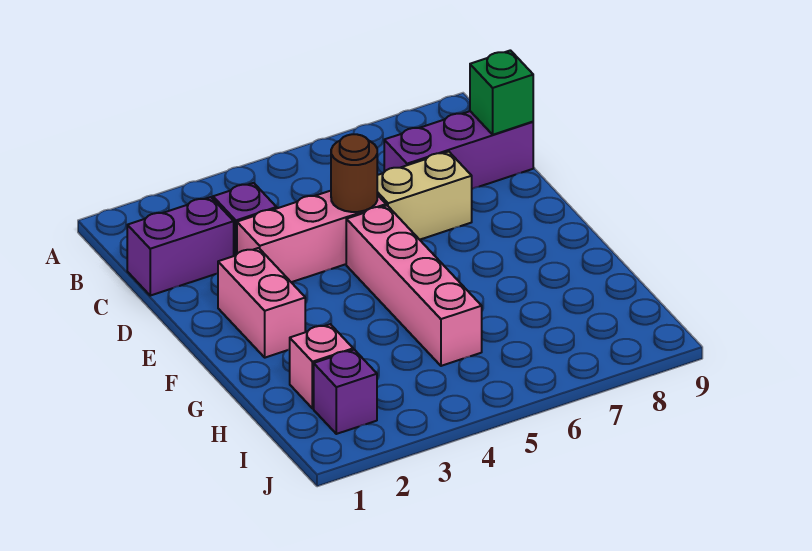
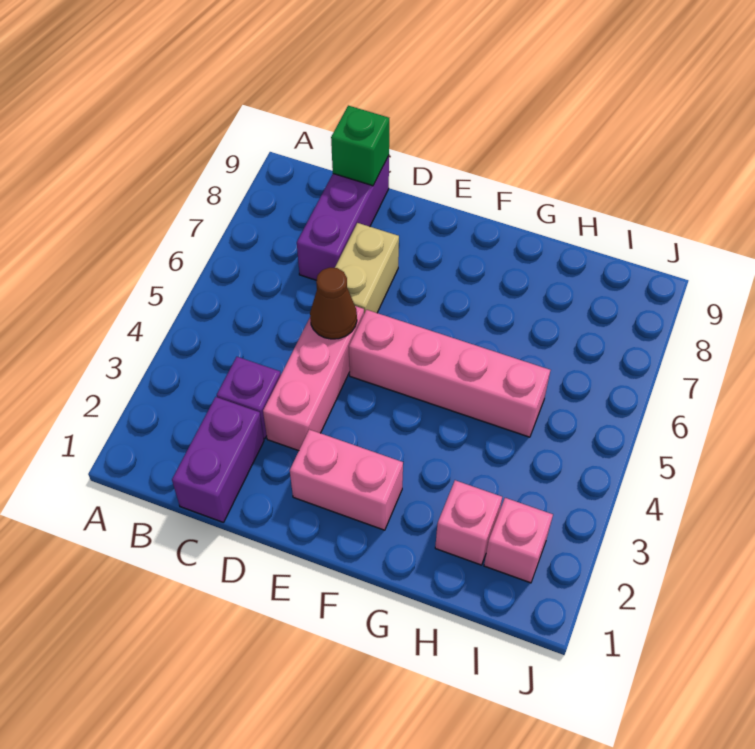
brown round brick D5 level 2 -> brown cone D5 level 2
purple brick I2 level 1 -> pink brick I2 level 1

